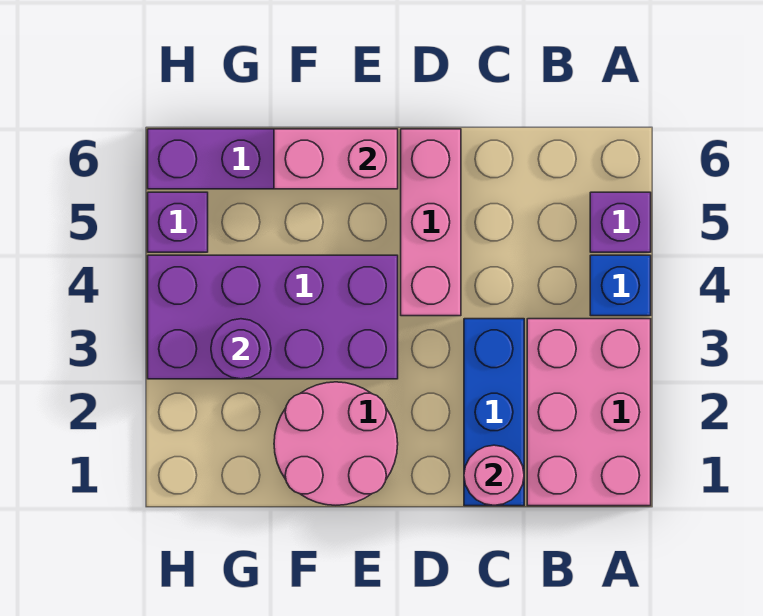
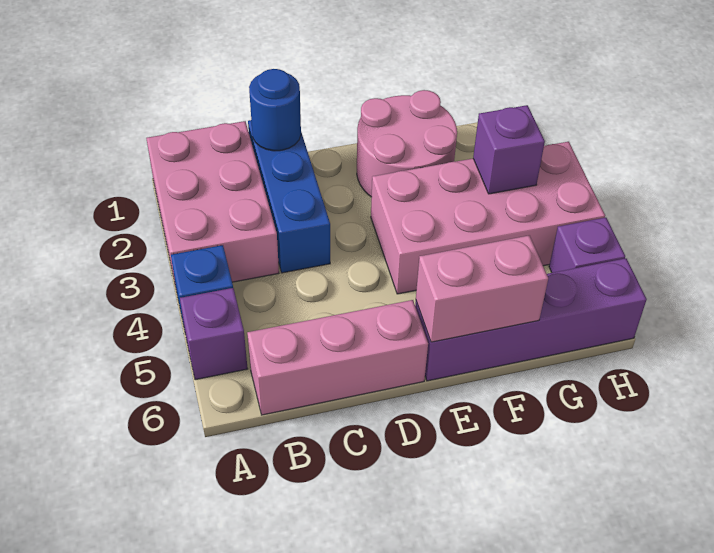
pink round brick C1 level 2 -> blue round brick C1 level 2
pink brick D4:D6 level 1 -> pink brick B6:D6 level 1
purple brick E3:H4 level 1 -> pink brick E3:H4 level 1
purple round brick G3 level 2 -> purple brick G3 level 2

